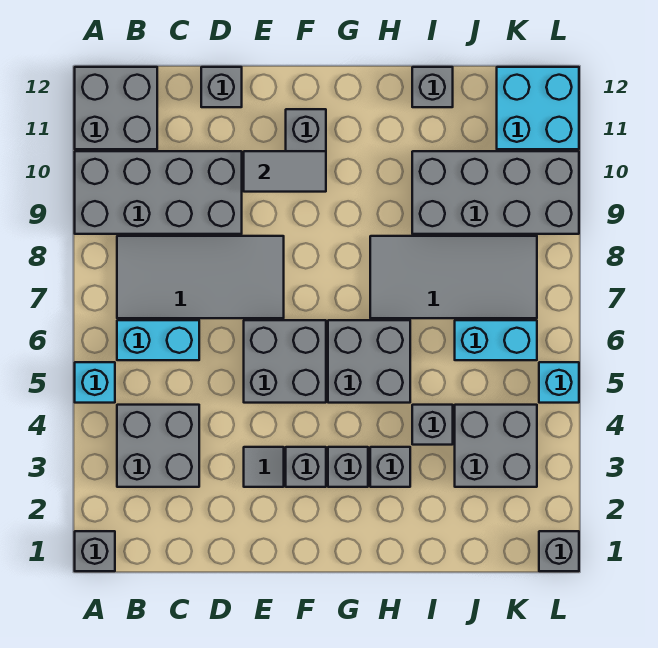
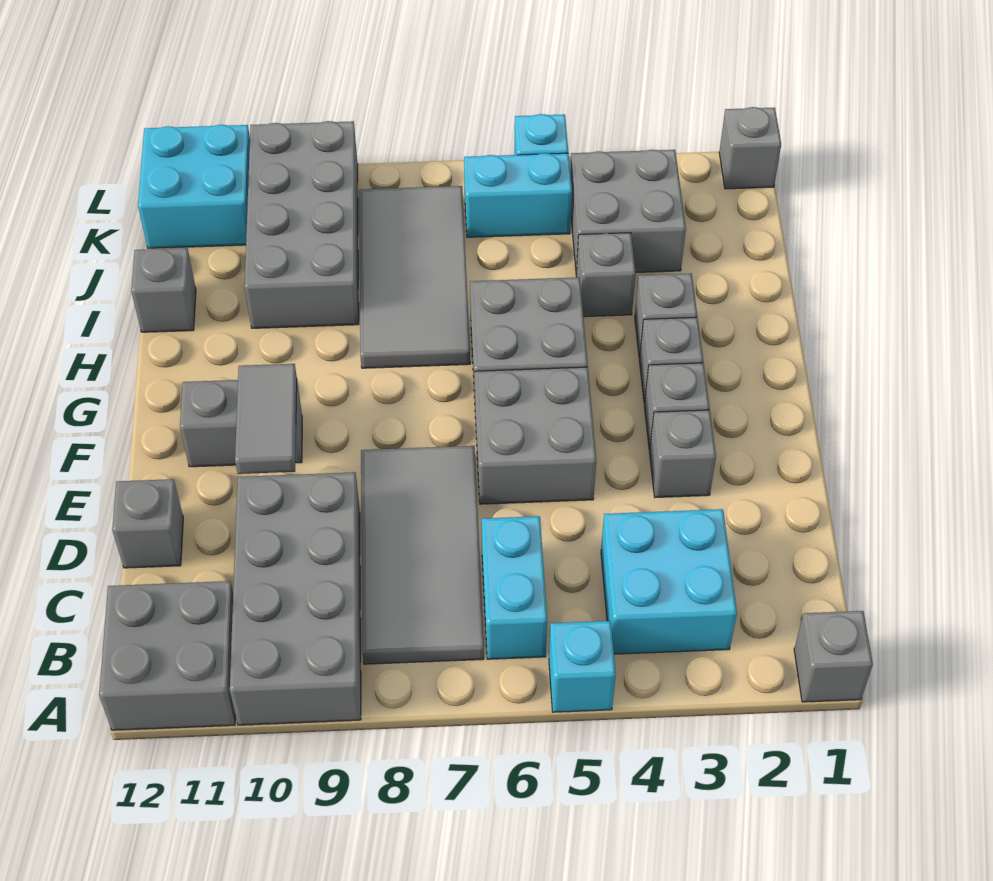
grey brick B3:C4 level 1 -> cyan brick B3:C4 level 1
grey tile E3 level 1 -> grey brick E3 level 1
cyan brick J6:K6 level 1 -> cyan brick K5:K6 level 1

